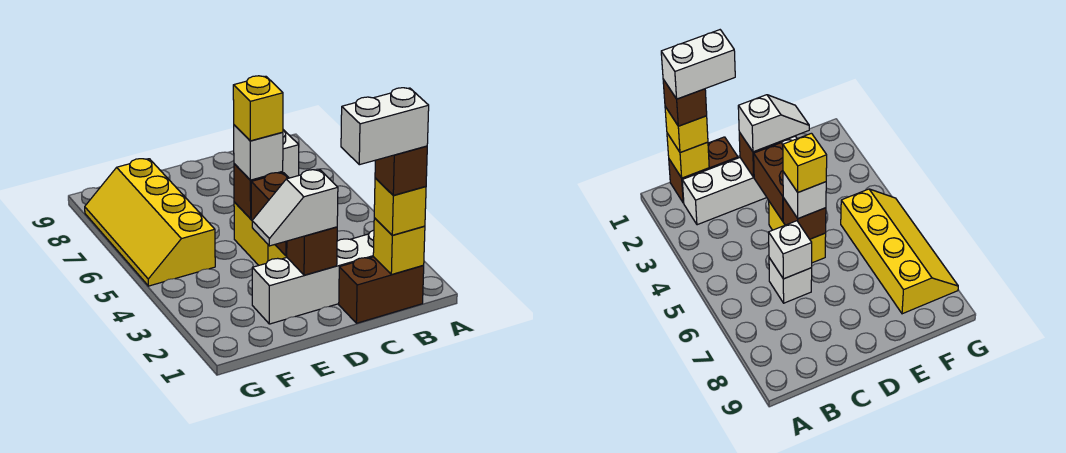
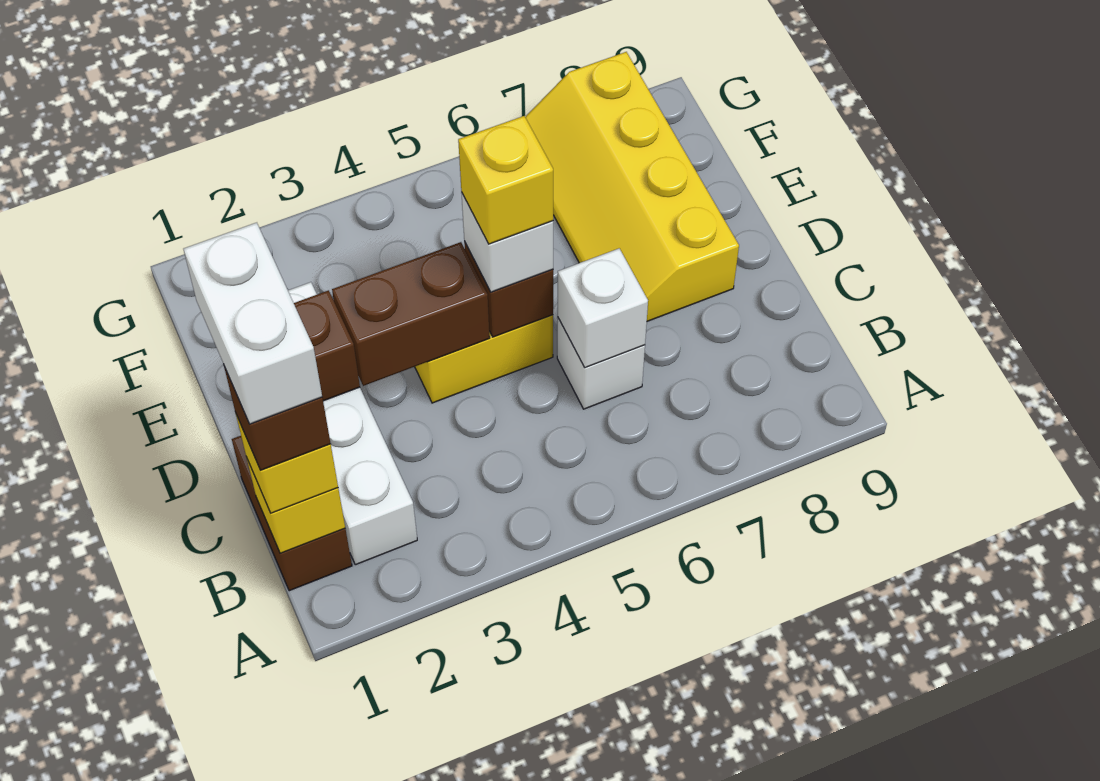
white slope D2:E2 level 3 top D -> none
yellow slope F5:G8 level 1 top F -> yellow slope D7:G8 level 1 top 8

